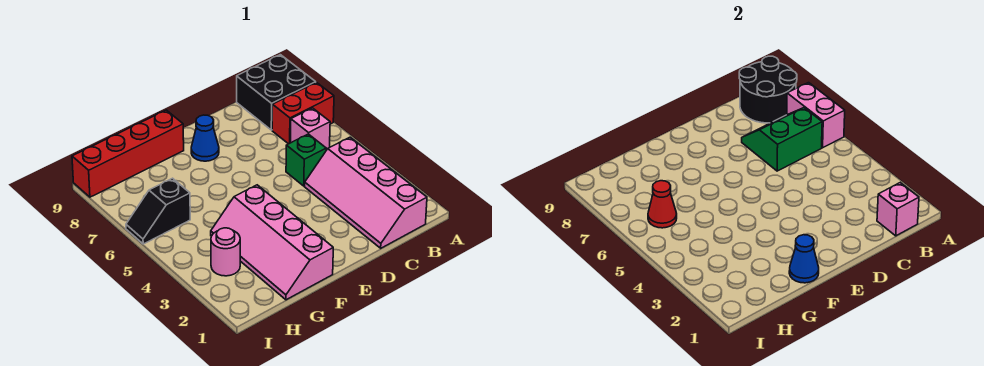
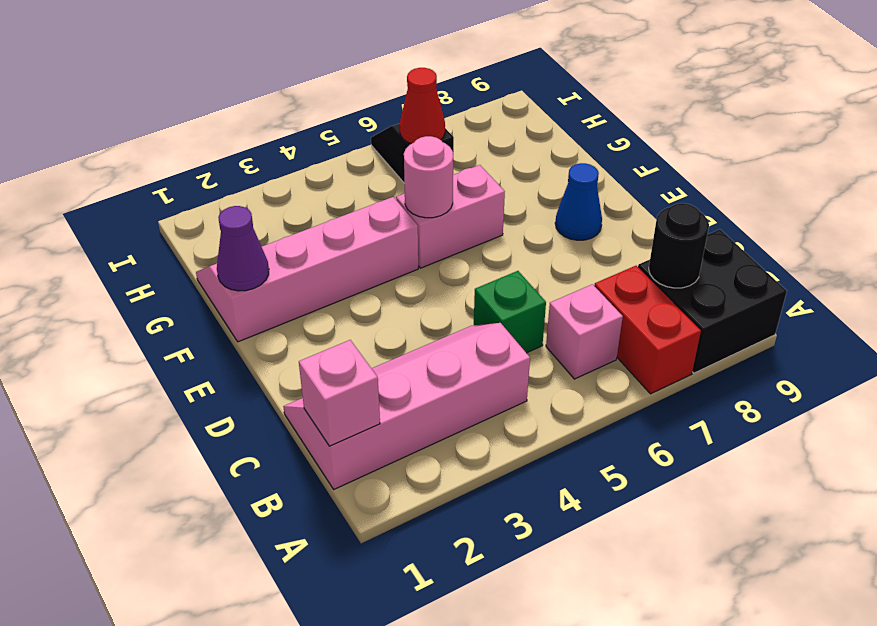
pink brick A6:A7 level 2 -> pink brick F5:F6 level 1
black round brick A8:B9 level 2 -> black round brick B8 level 2
green slope B6:C7 level 2 top 6 -> none
blue cone F1 level 2 -> purple cone F1 level 2
red brick F9:I9 level 1 -> none
pink round brick H3 level 1 -> pink round brick F5 level 2

